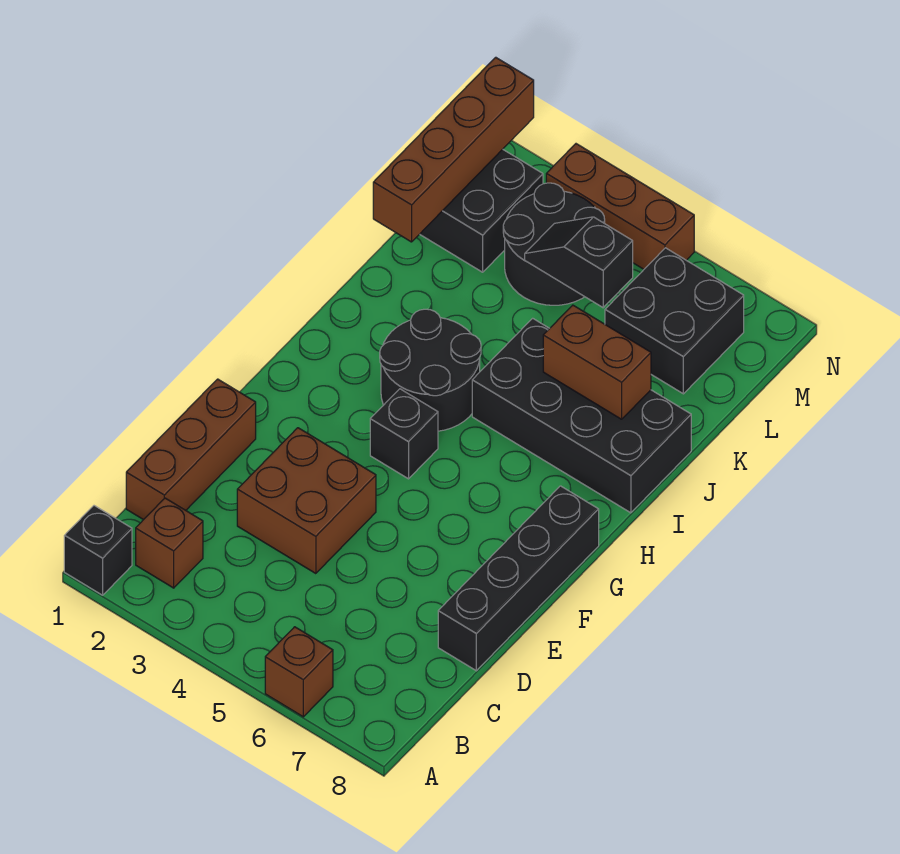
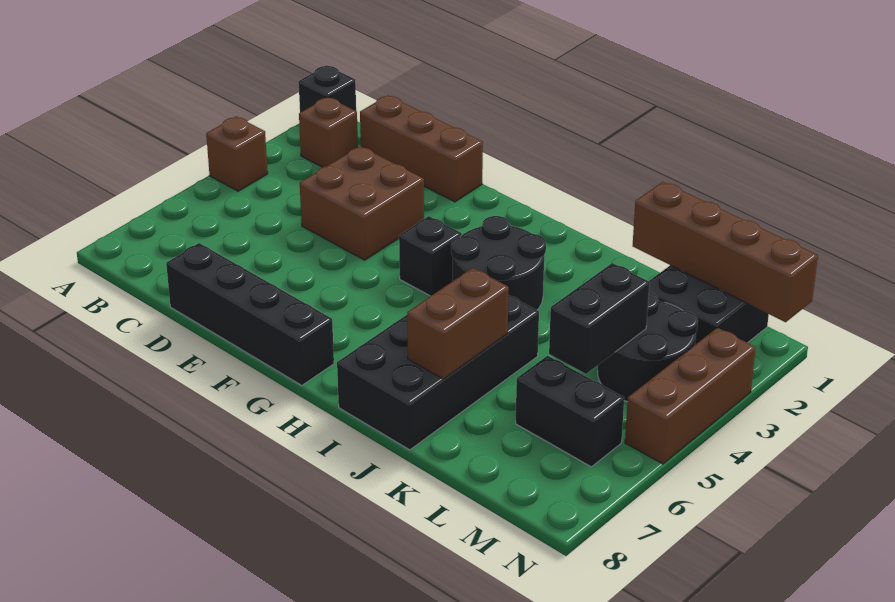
brown brick A6 level 1 -> brown brick A4 level 1
black slope L4:L5 level 2 top 5 -> black brick L4:L5 level 2
black brick L6:M7 level 1 -> black brick L6:M6 level 1

